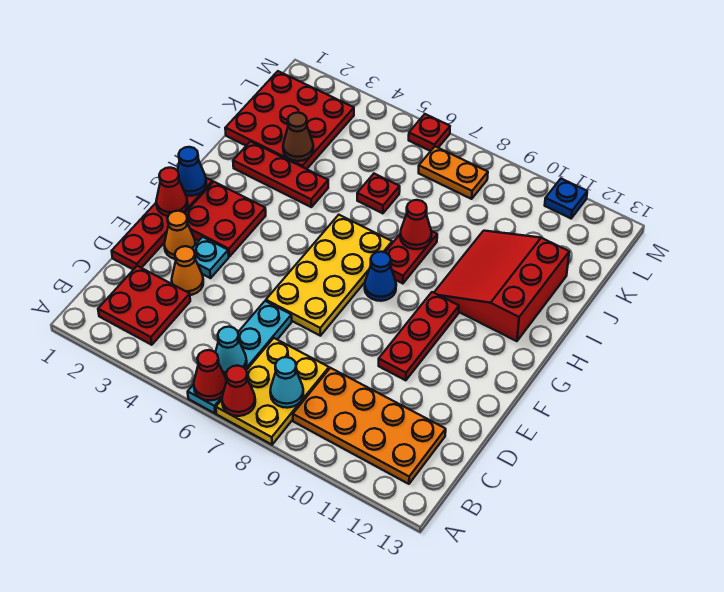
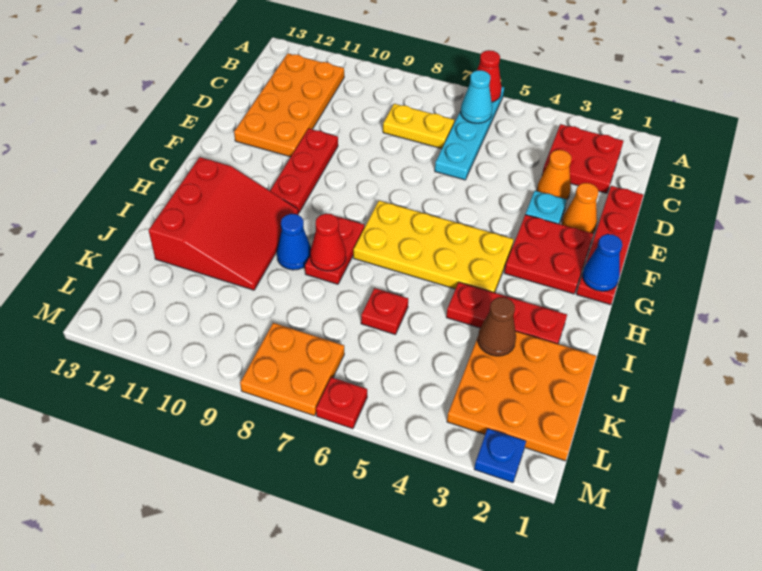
yellow plate A7:C8 level 1 -> yellow plate C7:C8 level 1
red cone A7 level 2 -> none
cyan cone B8 level 2 -> none
orange plate B9:C12 level 1 -> orange plate B11:E12 level 1
yellow plate E6:H7 level 1 -> yellow plate G4:H7 level 1
red cone F1 level 2 -> none
blue cone G8 level 1 -> blue cone I9 level 1
red plate J1:L3 level 1 -> orange plate J1:L3 level 1
orange plate L7:L8 level 1 -> orange plate L7:M8 level 1
blue plate M11 level 1 -> blue plate M2 level 1

